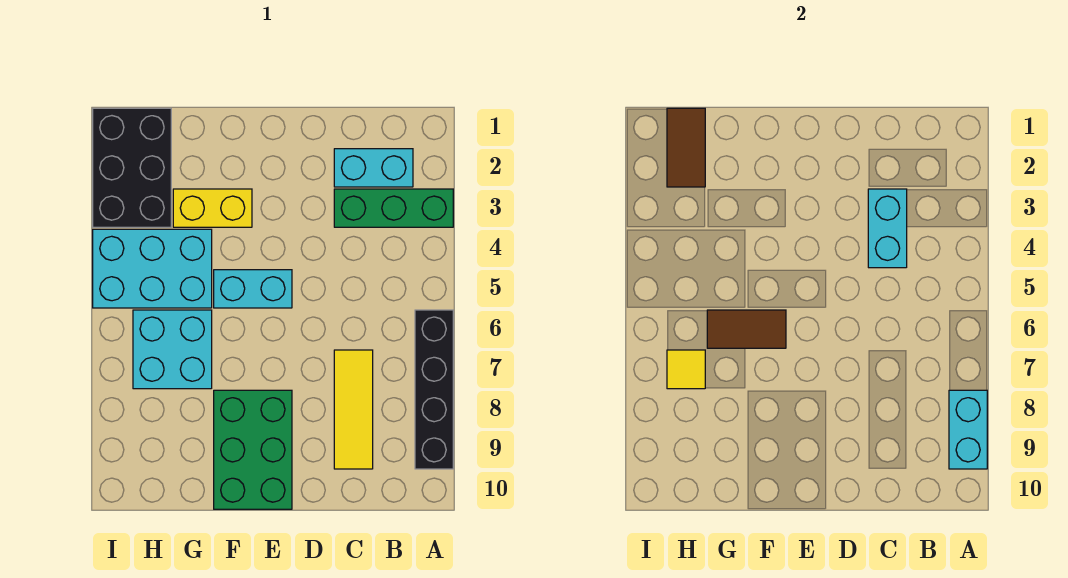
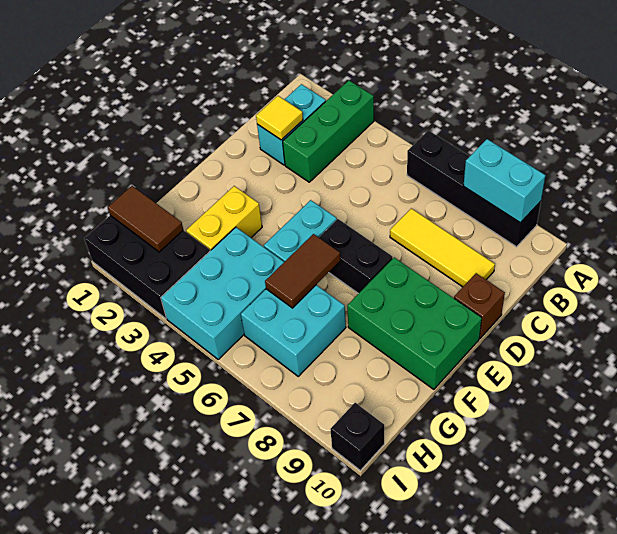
cyan brick C3:C4 level 2 -> none
none -> brown brick D10 level 1
none -> black brick E6:E7 level 1
yellow tile H7 level 2 -> yellow tile C2 level 2
none -> black brick I10 level 1

